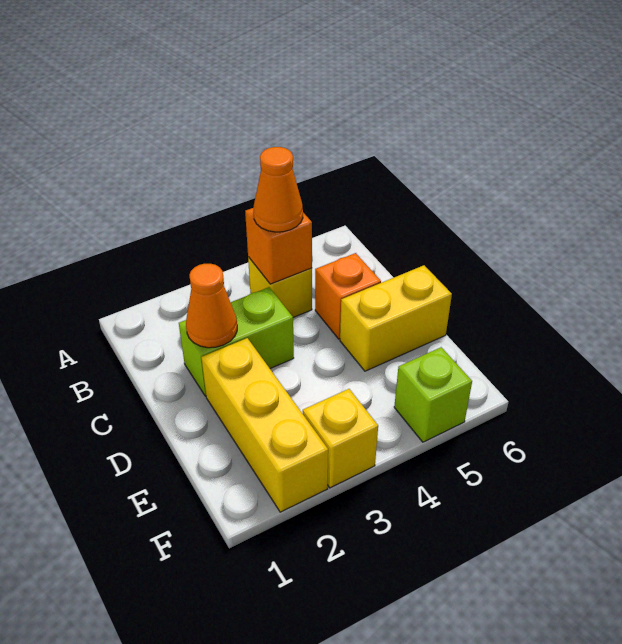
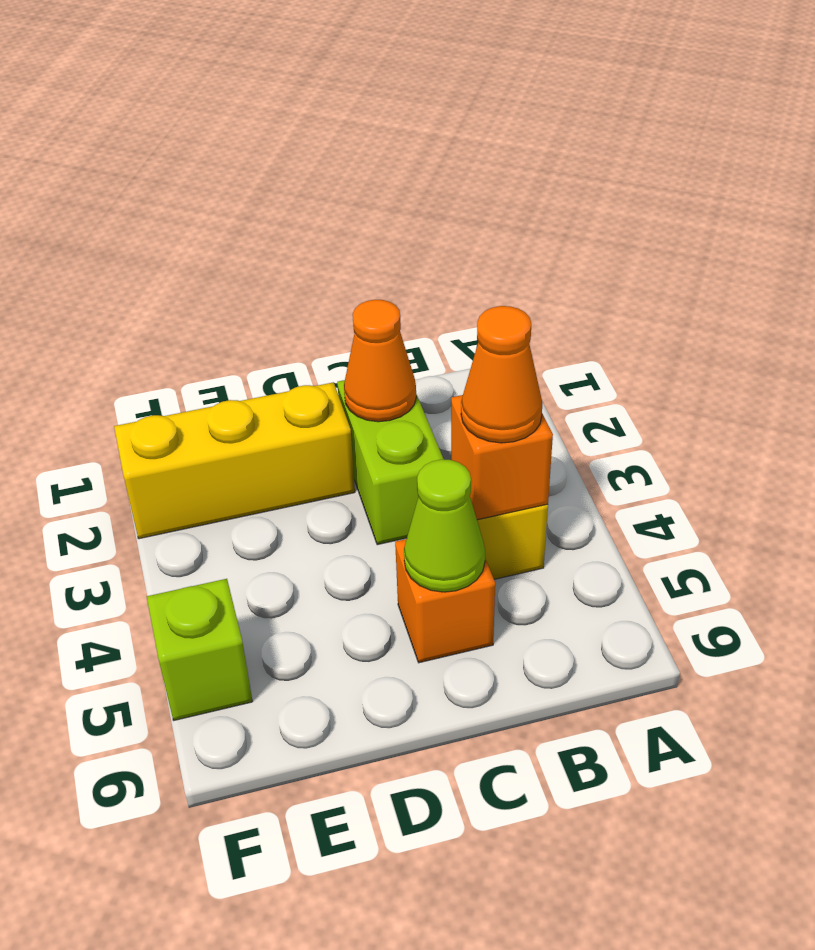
none -> lime cone C5 level 2
yellow brick D5:D6 level 1 -> none
yellow brick F3 level 1 -> none

